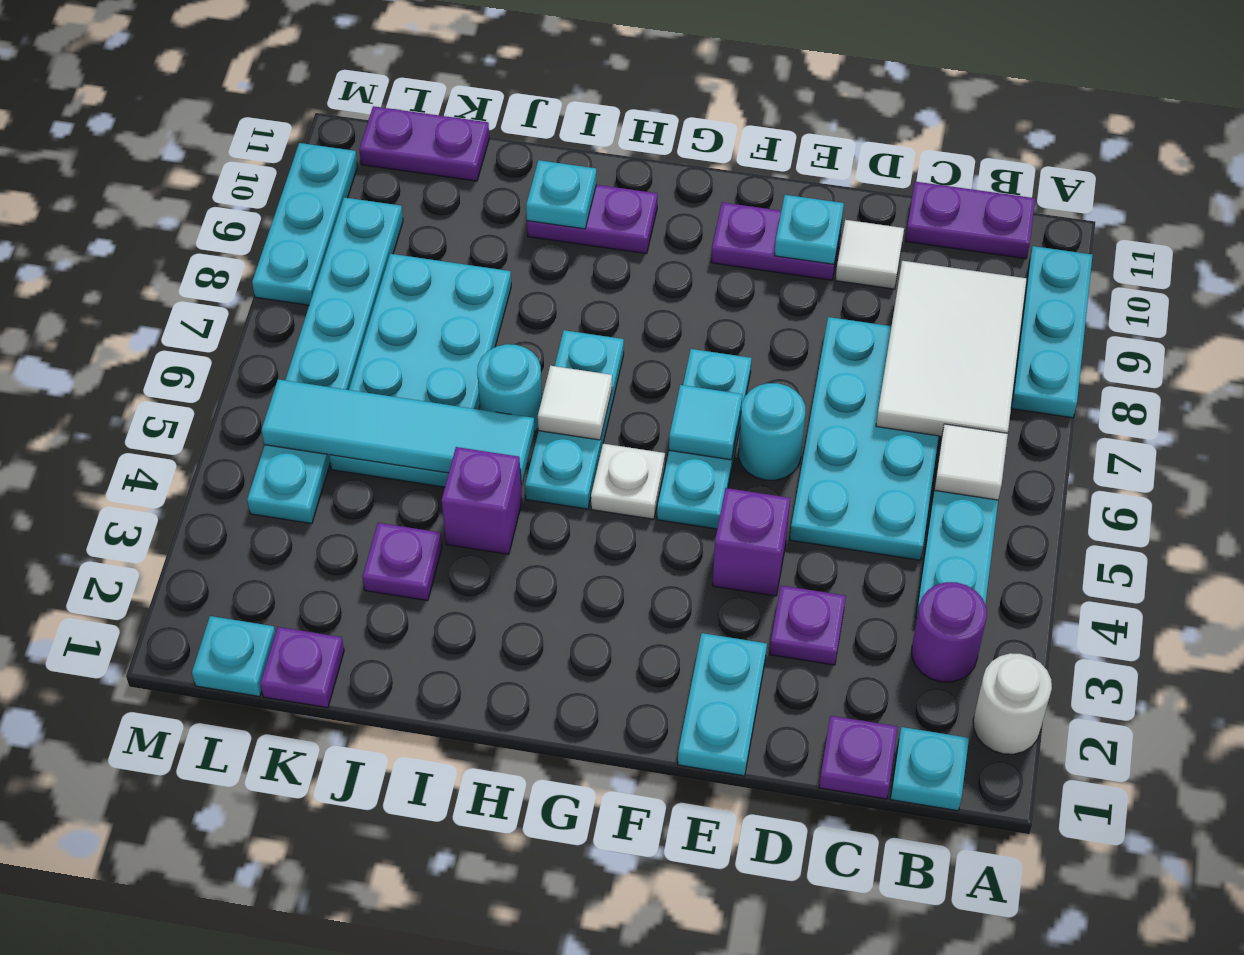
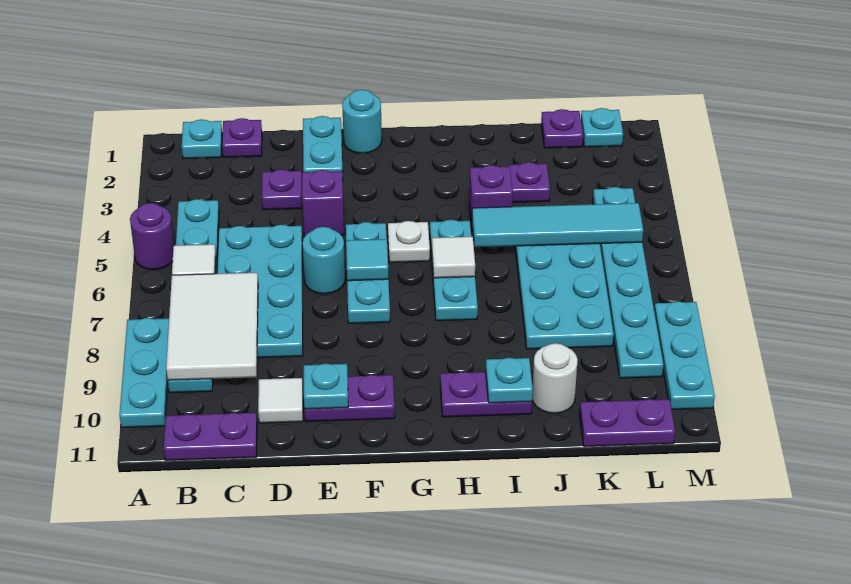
white round brick A2 level 1 -> white round brick J10 level 1
purple round brick B3 level 1 -> purple round brick A5 level 1
cyan round brick I6 level 1 -> cyan round brick F1 level 1

